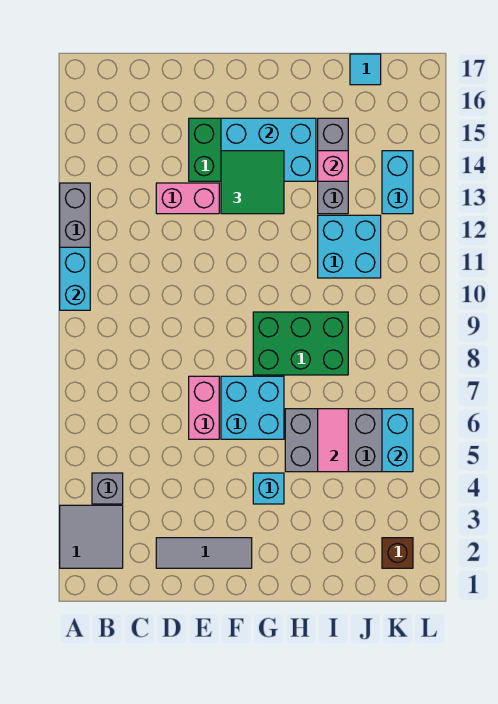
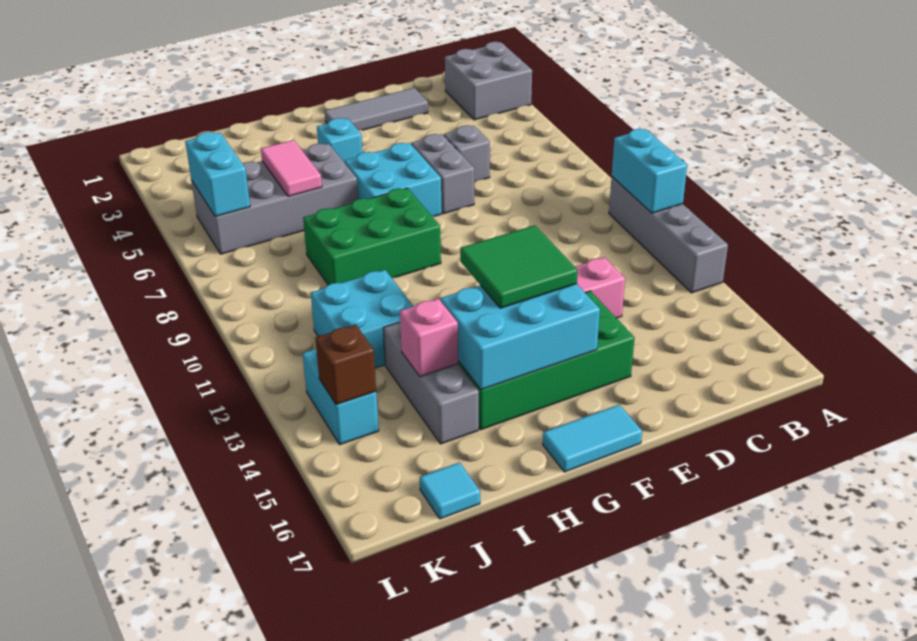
grey tile A2:B3 level 1 -> grey brick A2:B3 level 1
grey brick B4 level 1 -> grey brick D6 level 1
pink brick E6:E7 level 1 -> grey brick E6:E7 level 1
none -> cyan tile F17:G17 level 1
brown brick K2 level 1 -> brown brick K14 level 2

